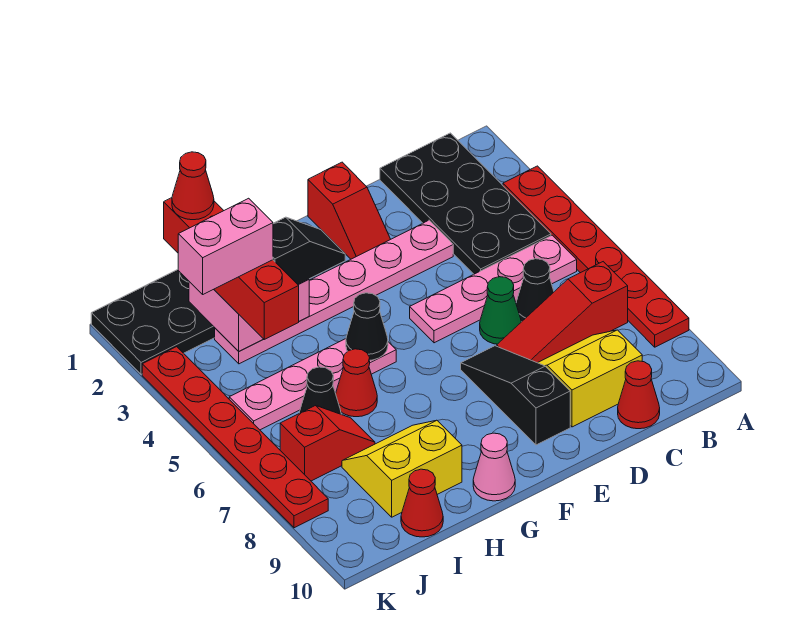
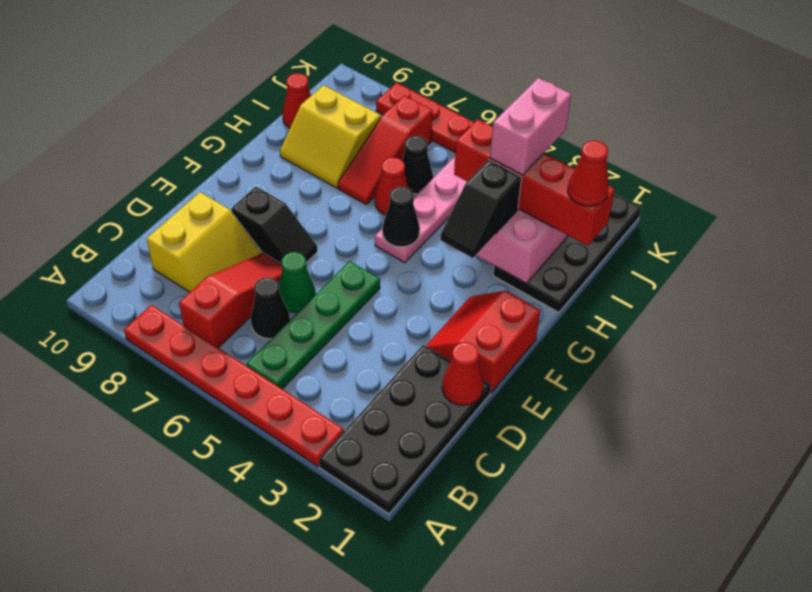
black plate B1:C4 level 1 -> black plate A1:D2 level 1
pink plate B5:E5 level 1 -> green plate B5:E5 level 1
red cone C10 level 1 -> red cone D1 level 2
pink plate D3:I3 level 1 -> none
red slope E1:E2 level 1 top 1 -> red slope E1:F2 level 1 top 1
black slope E7:E9 level 1 top 9 -> black slope E7:E8 level 1 top 8
pink cone G10 level 1 -> none
yellow slope H8:I9 level 1 top 9 -> yellow slope H8:I9 level 1 top I
red slope I7:J7 level 1 top J -> red slope H7:J7 level 1 top J

